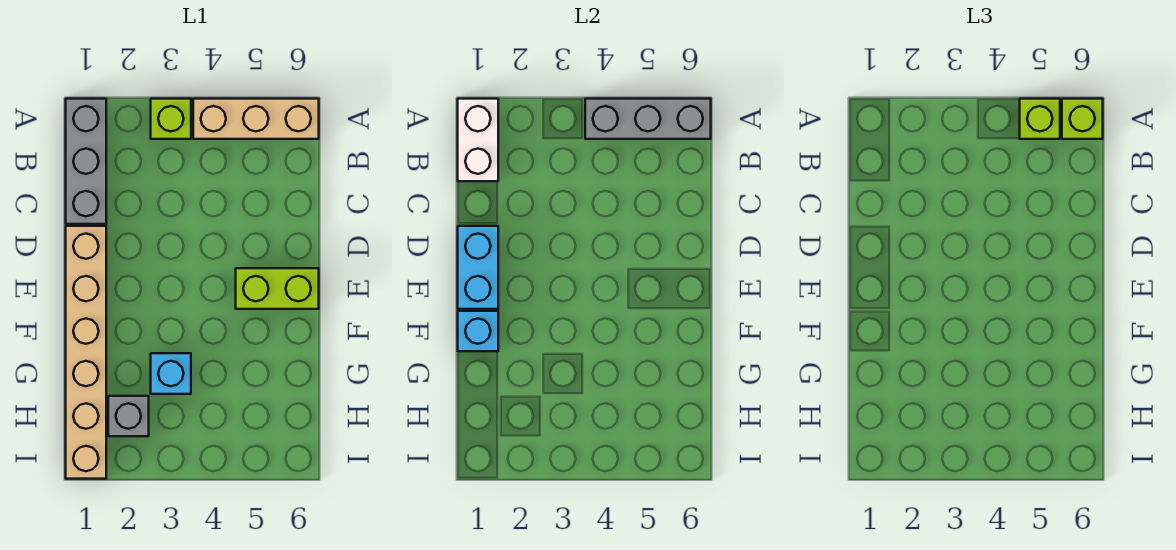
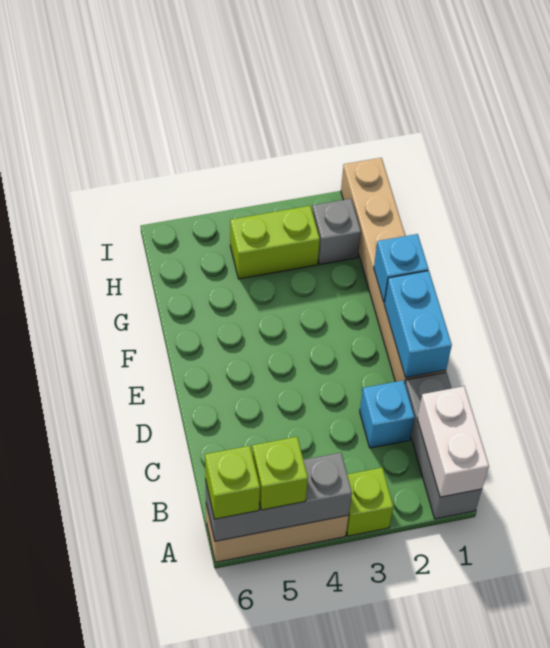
lime brick E5:E6 level 1 -> lime brick H3:H4 level 1
cyan brick G3 level 1 -> cyan brick C2 level 1

